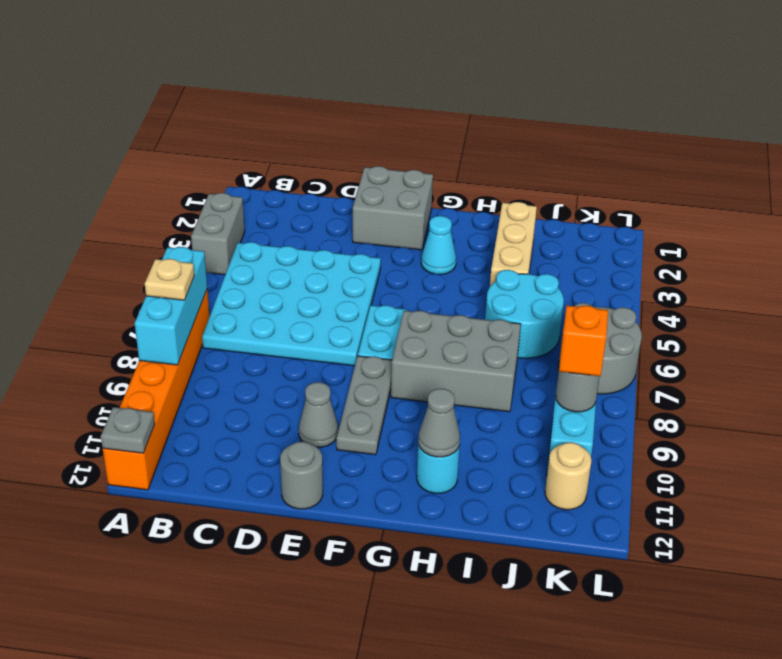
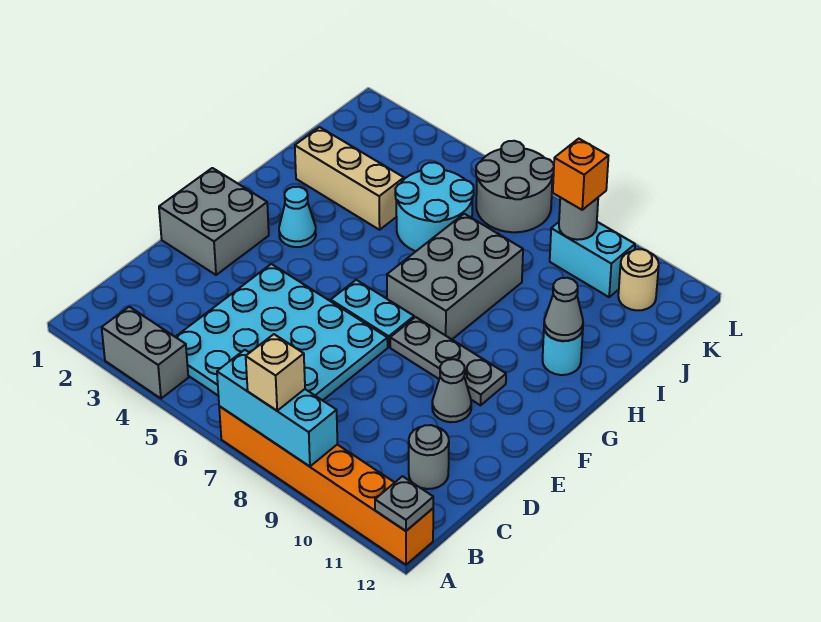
tan plate A8 level 3 -> tan brick A8 level 3
grey round brick E12 level 1 -> grey round brick C11 level 1

